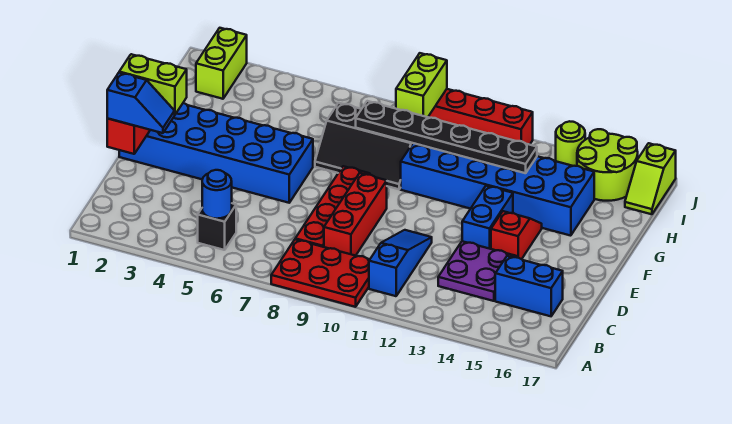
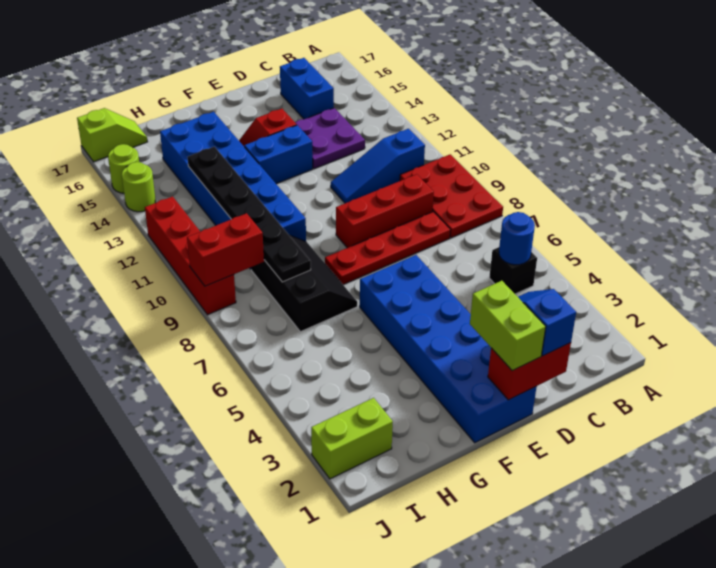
lime brick I9:J9 level 2 -> red brick I9:J9 level 2
lime round brick I15:J16 level 1 -> lime round brick J15 level 1

